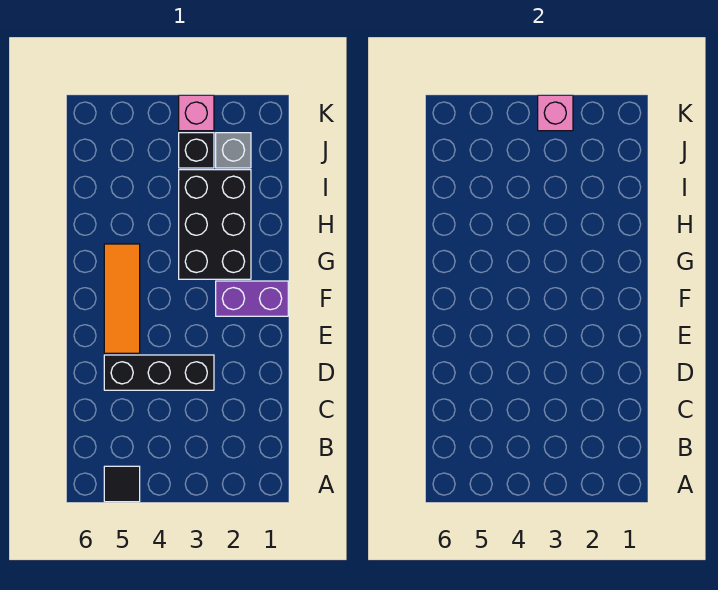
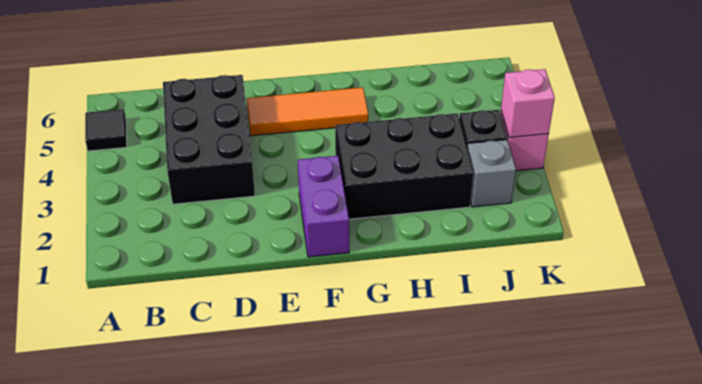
black brick D3:D5 level 1 -> black brick C3:D5 level 1

